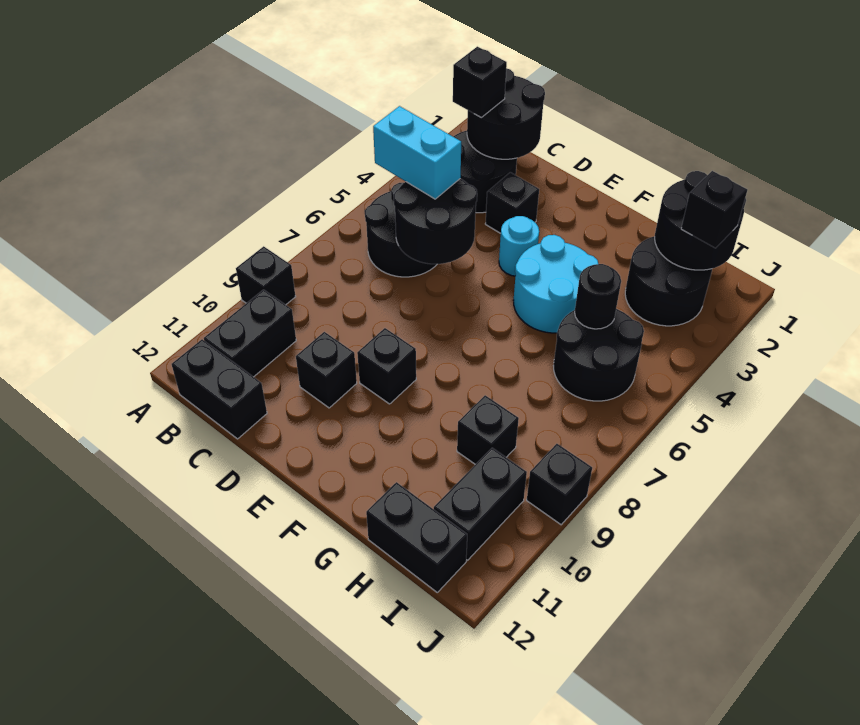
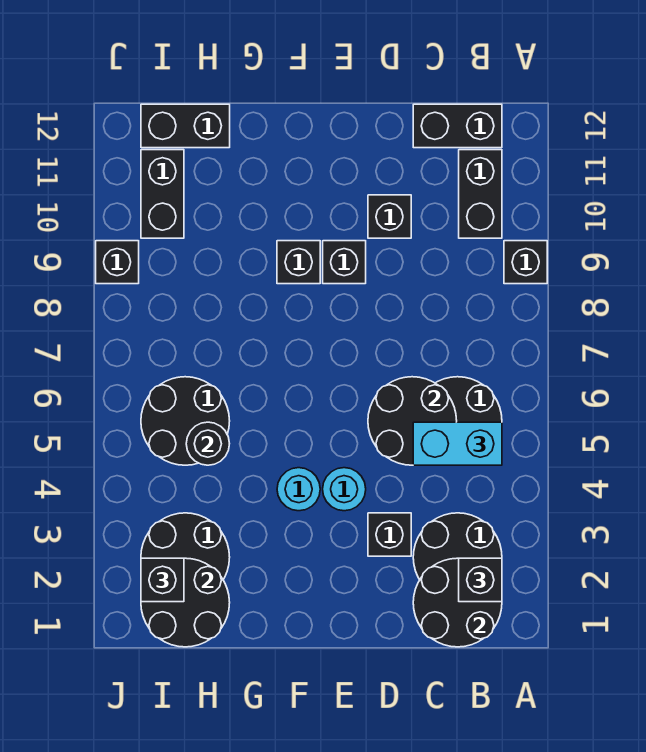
cyan round brick F4:G5 level 1 -> cyan round brick F4 level 1
black brick H9 level 1 -> black brick F9 level 1

